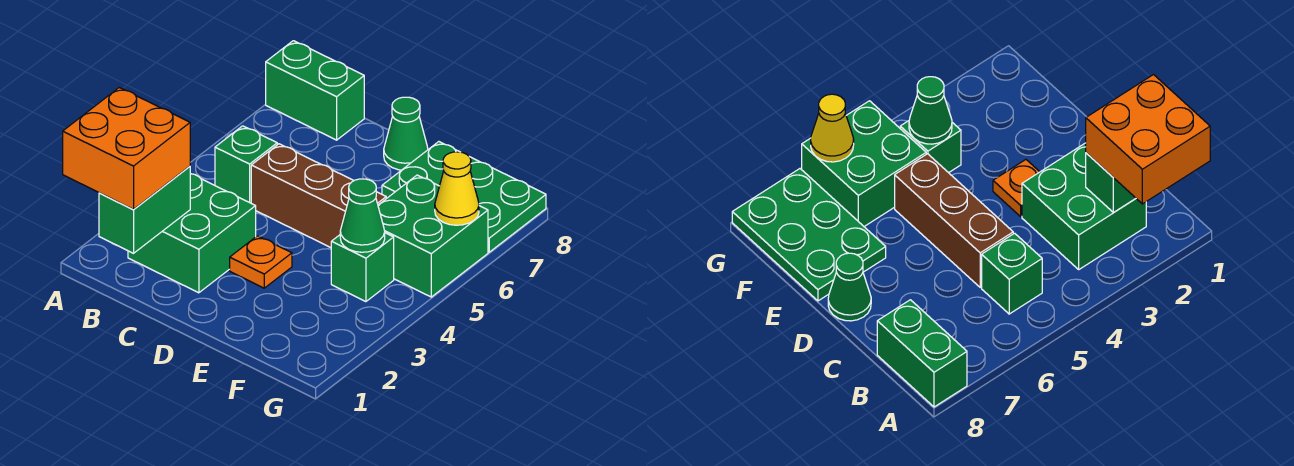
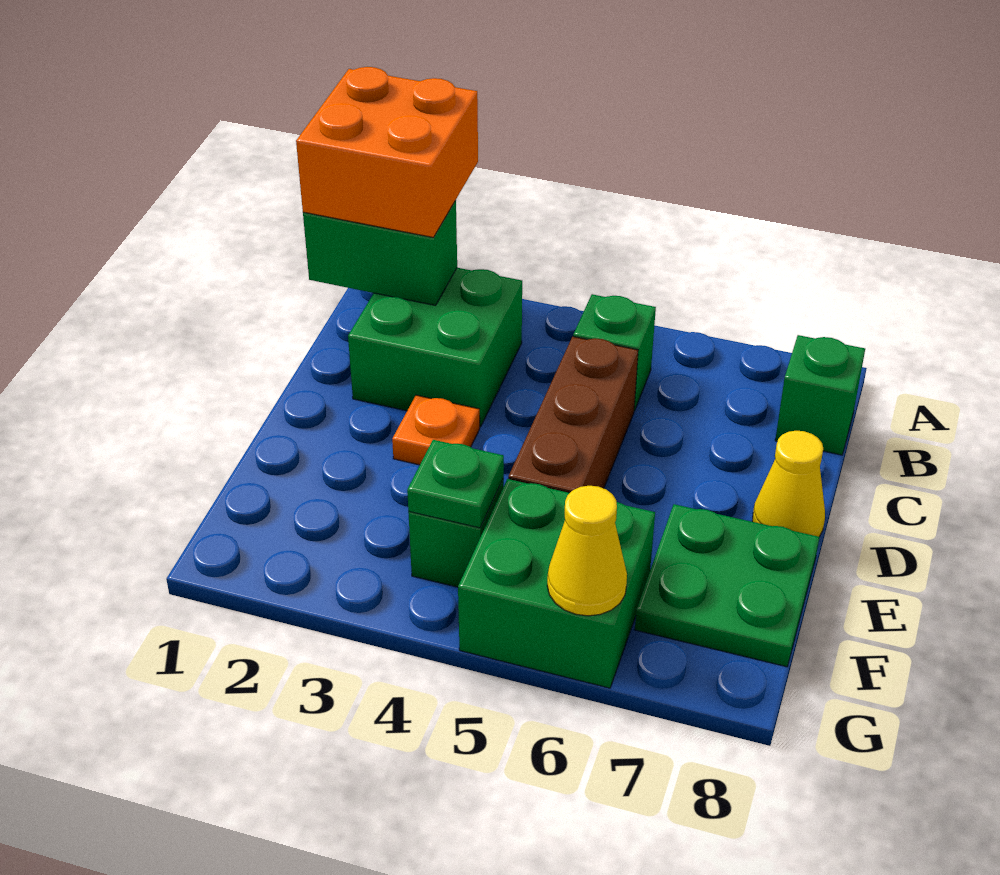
green brick A8:B8 level 1 -> green brick B8 level 1
green cone D8 level 1 -> yellow cone D8 level 1
green plate E7:G8 level 1 -> green plate E7:F8 level 1
green cone F4 level 2 -> green plate F4 level 2

